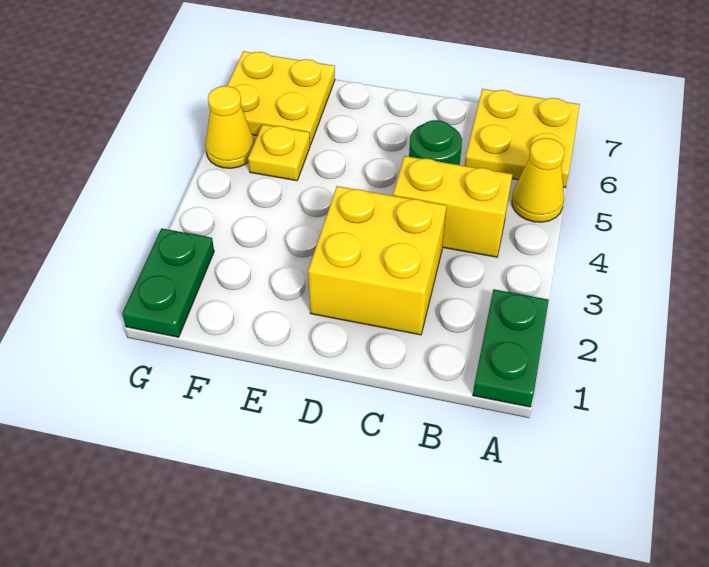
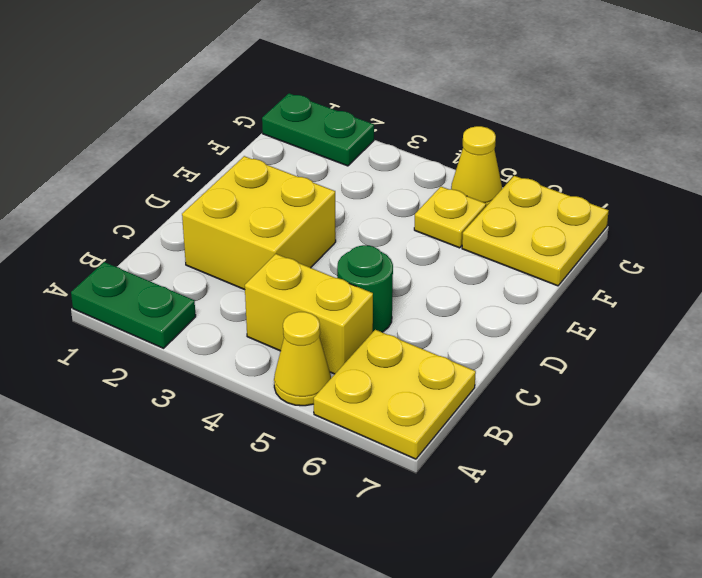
yellow brick B4:C4 level 1 -> yellow brick B4:B5 level 1

